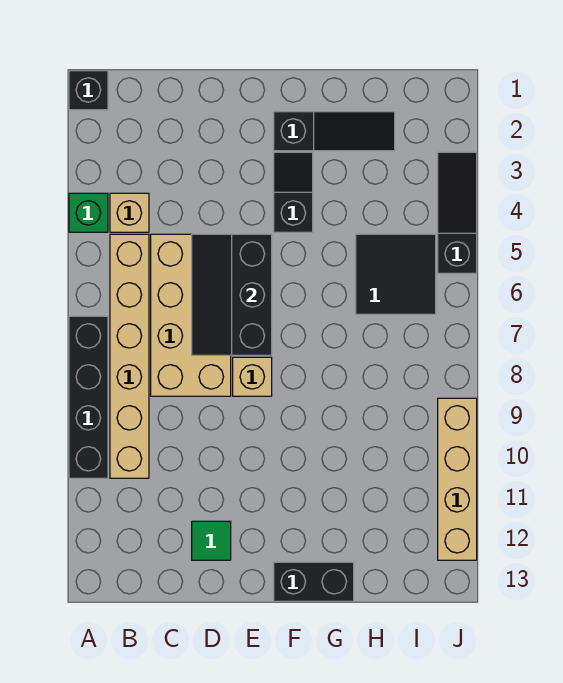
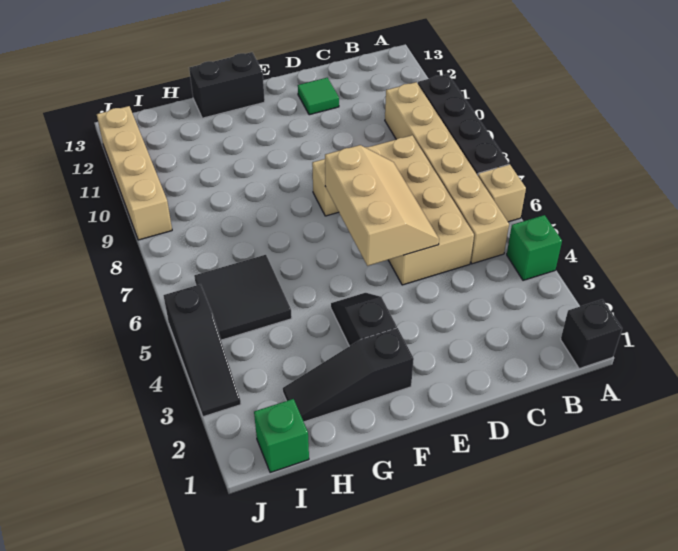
tan brick B4 level 1 -> tan brick A6 level 1
black slope D5:E7 level 2 top E -> tan slope D5:E7 level 2 top E
black slope F3:F4 level 1 top 4 -> black slope F3:F4 level 1 top 3
none -> green brick I1 level 1

